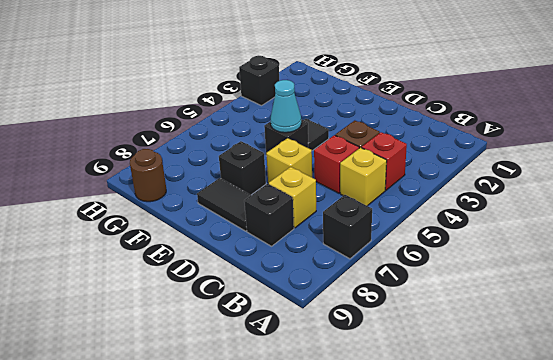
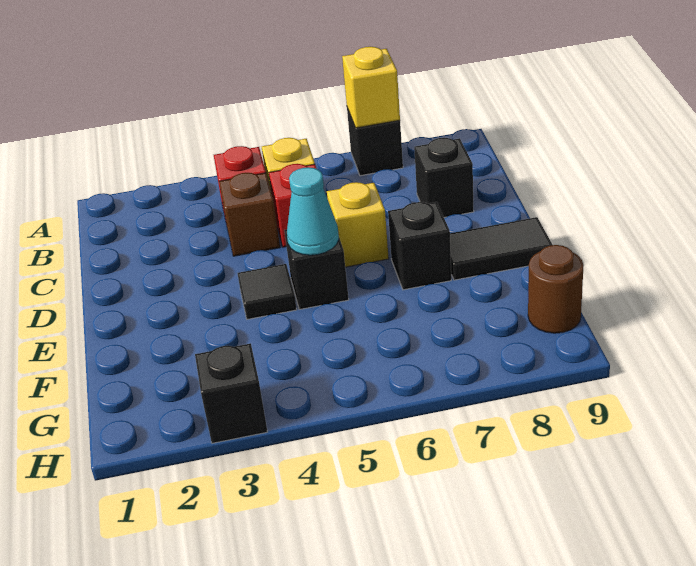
yellow brick C7 level 1 -> yellow brick A7 level 2
black tile D8:E8 level 1 -> black tile E8:E9 level 1

